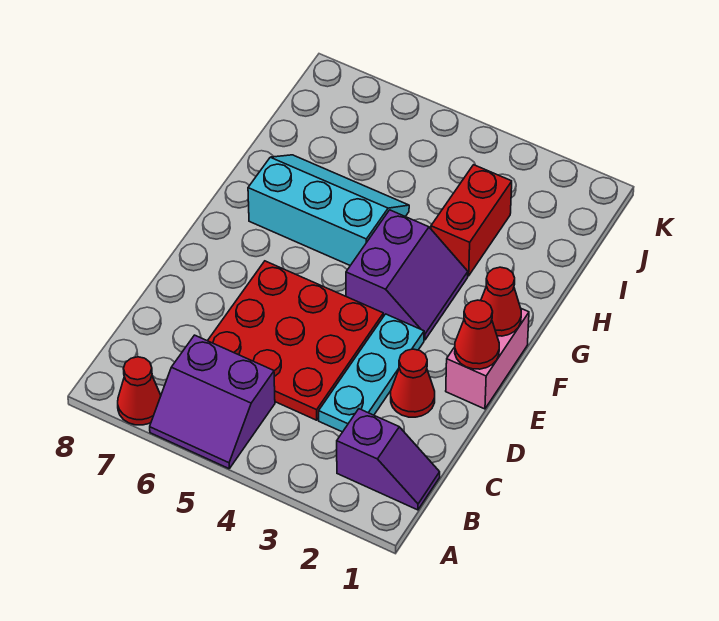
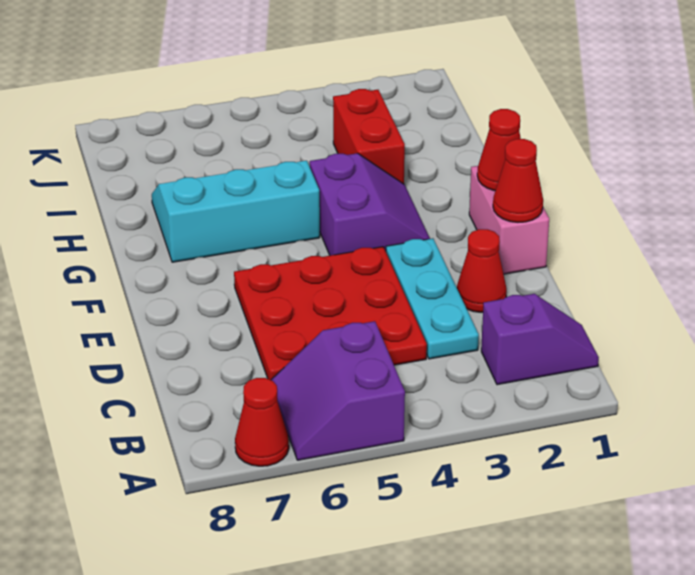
purple slope A5:B6 level 1 top B -> purple slope A5:B6 level 1 top 5

